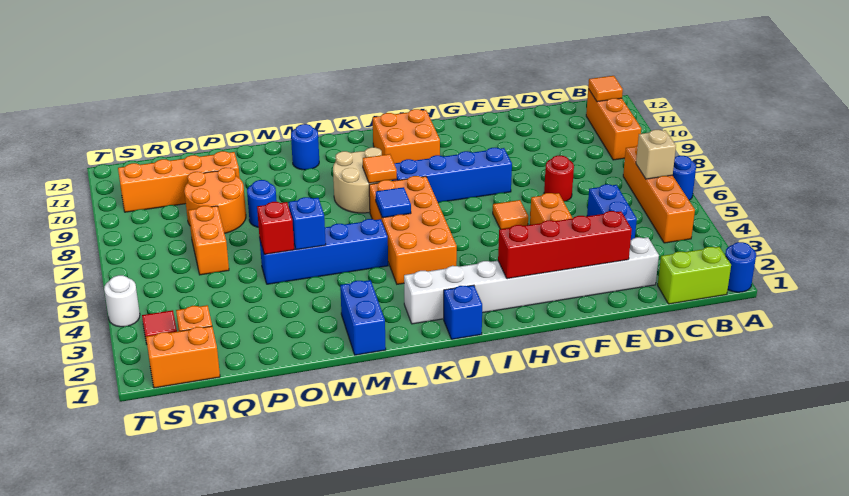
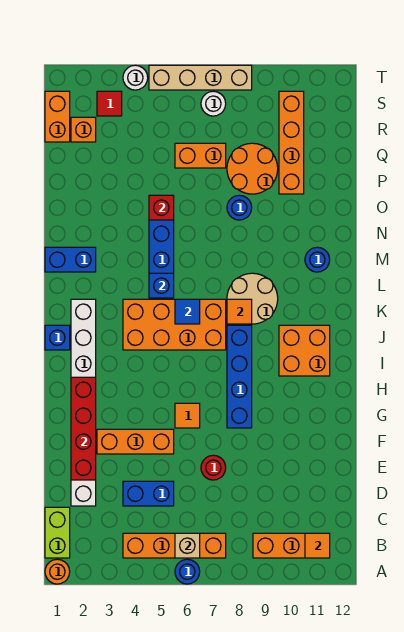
blue round brick A1 level 1 -> orange round brick A1 level 1
blue brick N5 level 2 -> blue brick L5 level 2
none -> white round brick S7 level 1
none -> tan brick T5:T8 level 1

